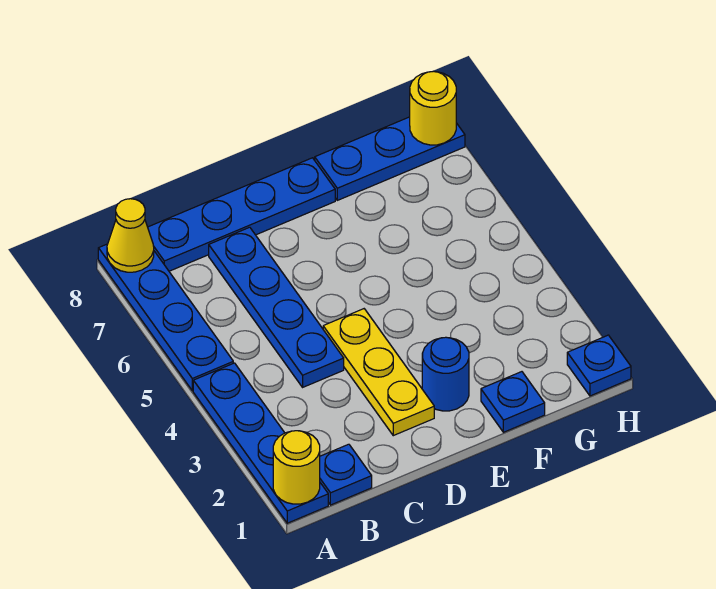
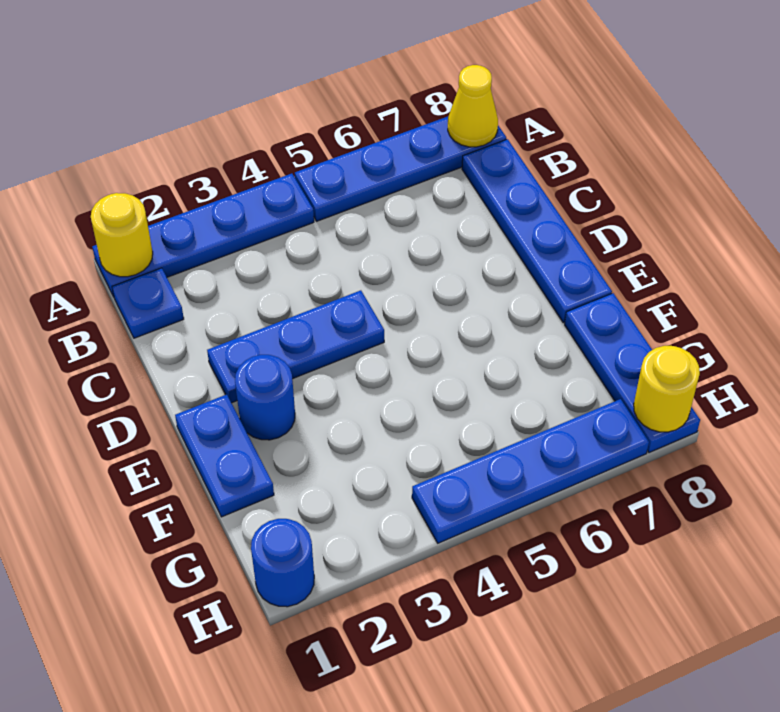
blue plate C4:C7 level 1 -> blue plate H4:H7 level 1
yellow plate D2:D4 level 1 -> blue plate D2:D4 level 1
blue plate F1 level 1 -> blue plate E1:F1 level 1
blue plate H1 level 1 -> blue round brick H1 level 1

